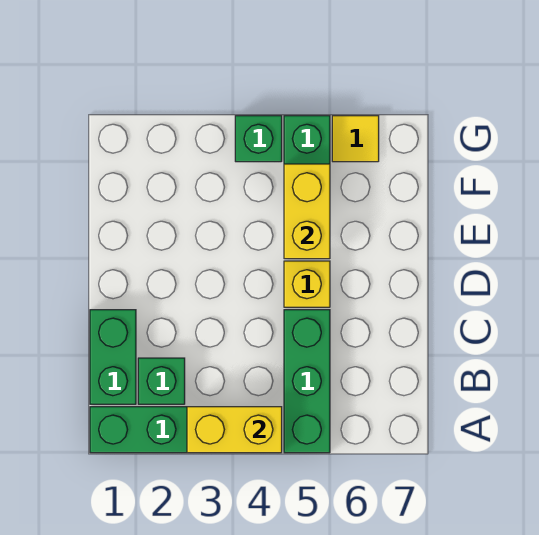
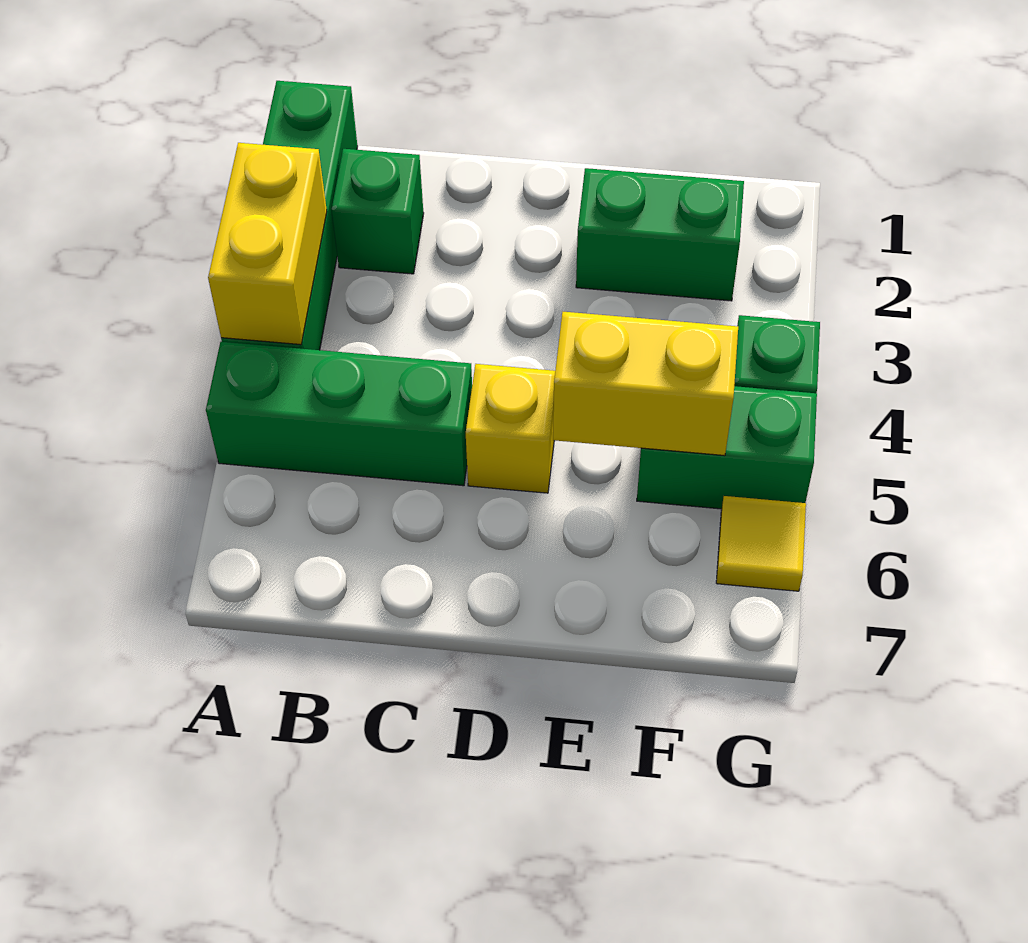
green brick B1:C1 level 1 -> green brick E2:F2 level 1

